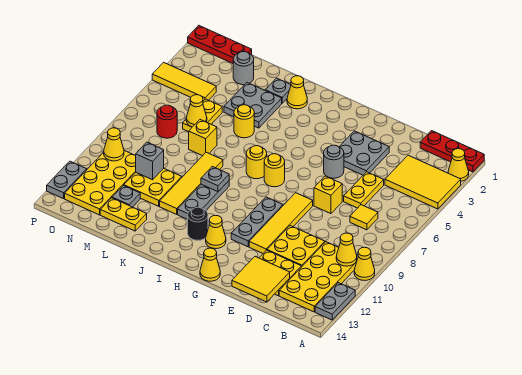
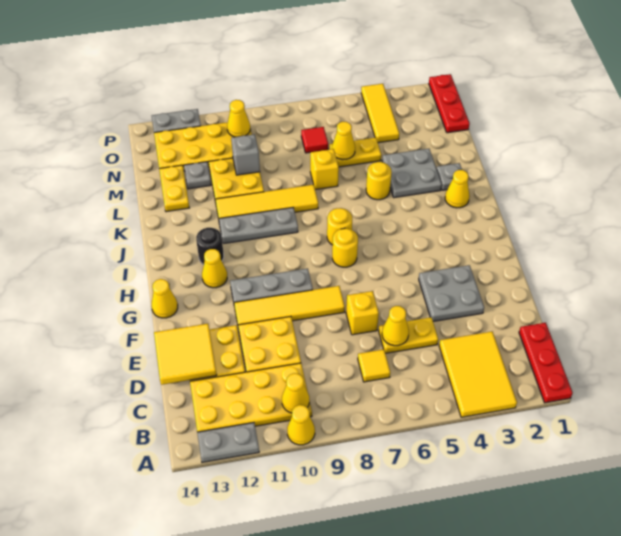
yellow cone A2 level 1 -> yellow cone D6 level 2
grey round brick F5 level 1 -> none
grey plate J9 level 2 -> none
grey round brick M2 level 1 -> none
red round brick N7 level 1 -> red tile N7 level 1

